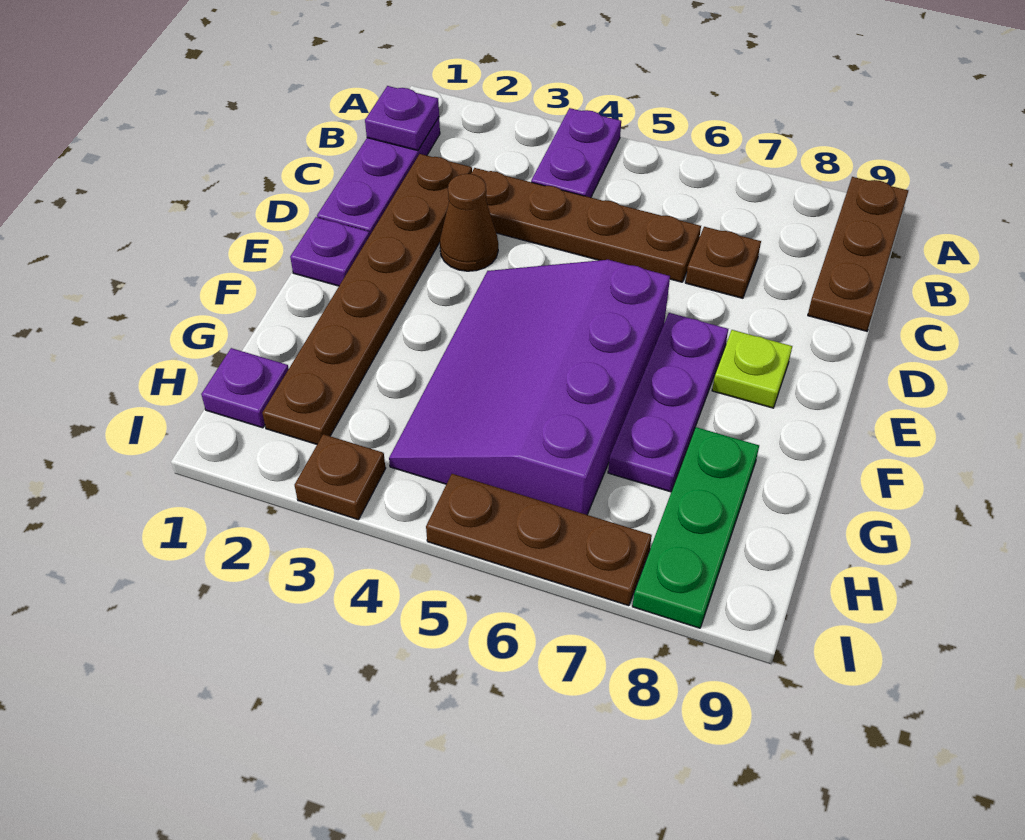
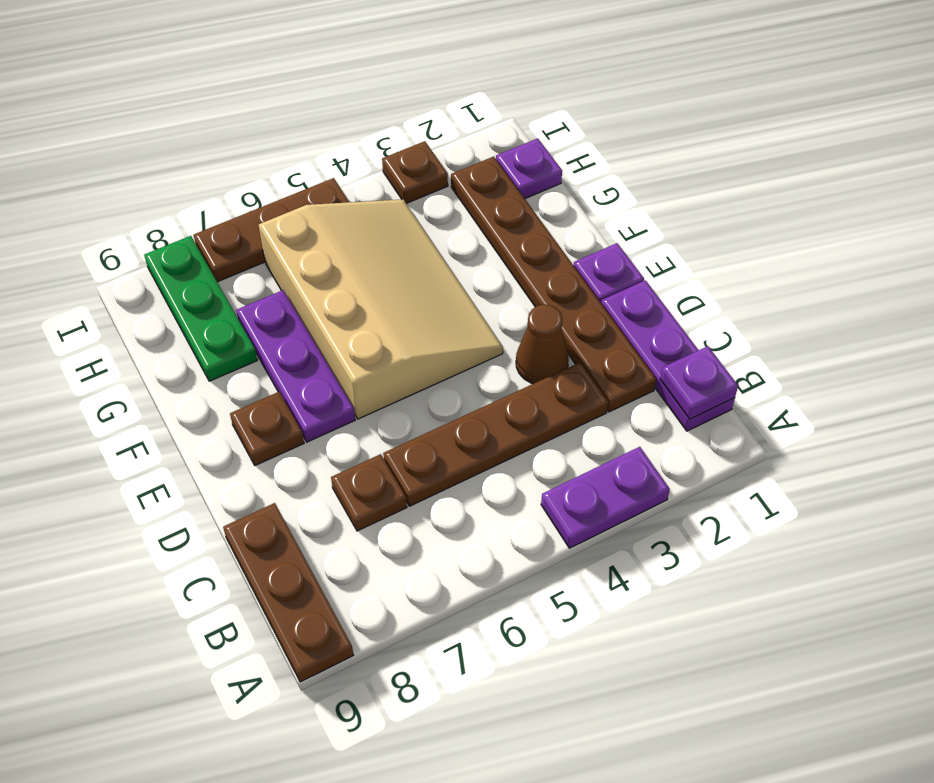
purple plate A4:B4 level 1 -> purple plate A3:A4 level 1
purple slope E4:H6 level 1 top 6 -> tan slope E4:H6 level 1 top 6
lime plate E8 level 1 -> brown plate E8 level 1

